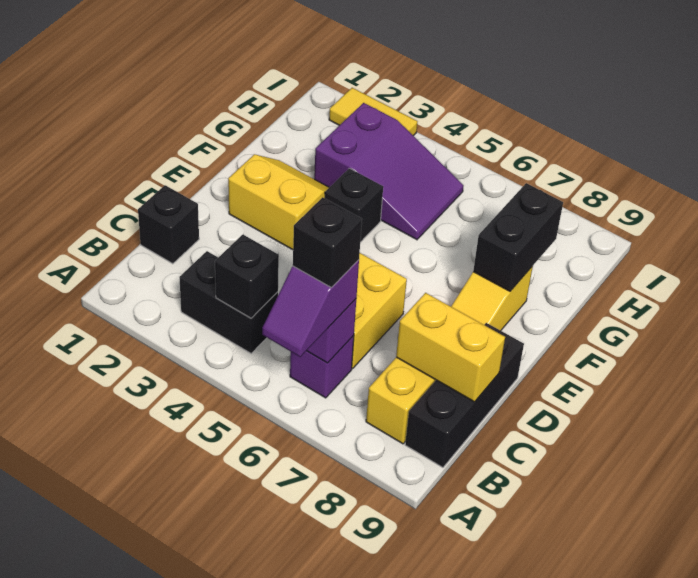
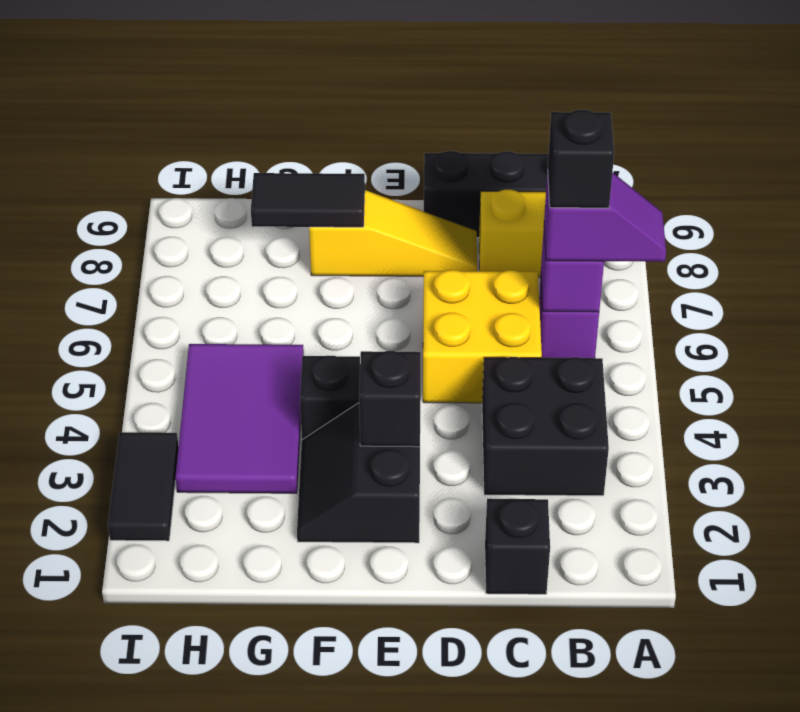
black brick B3:B4 level 1 -> black brick B3:C4 level 1
black brick B4 level 2 -> black brick E3 level 2
yellow brick C8:C9 level 2 -> none
yellow slope E2:F3 level 1 top E -> black slope E2:F3 level 1 top E
black brick F8:G8 level 2 -> black tile F8:G8 level 2
purple slope G3:H5 level 1 top 3 -> purple tile G3:H5 level 1
yellow tile I2:I3 level 1 -> black tile I2:I3 level 1

